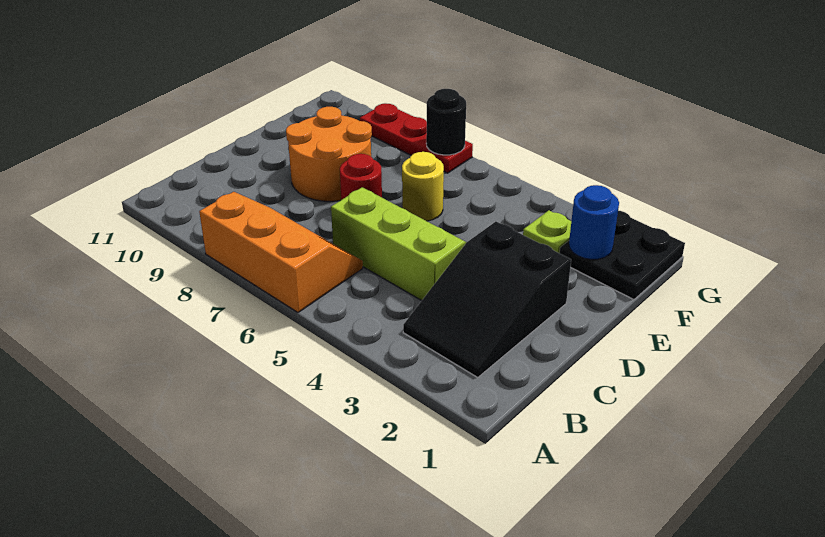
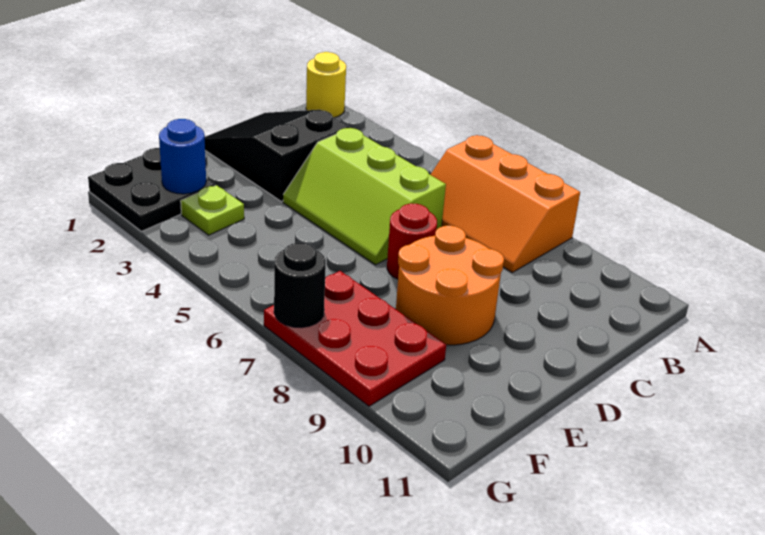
black slope B2:D3 level 1 top D -> black slope C1:D3 level 1 top 3
yellow round brick E6 level 1 -> yellow round brick A1 level 1
red plate G7:G9 level 1 -> red plate F7:G9 level 1

